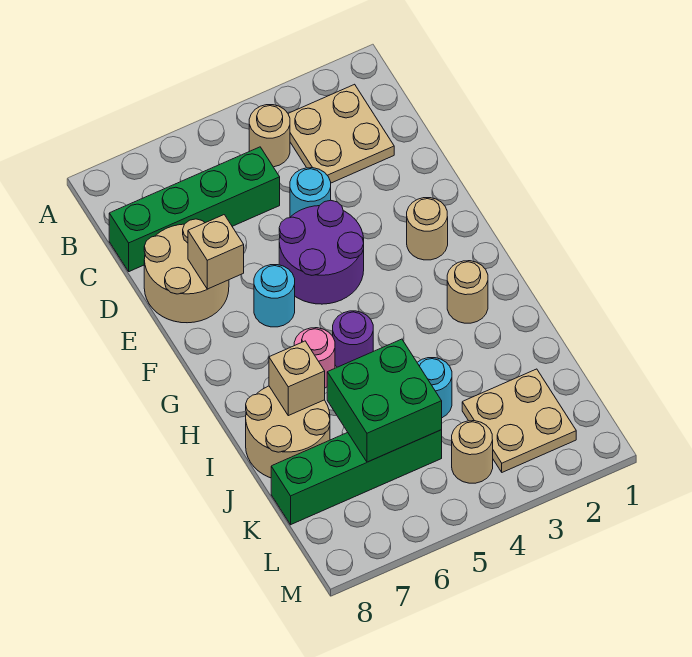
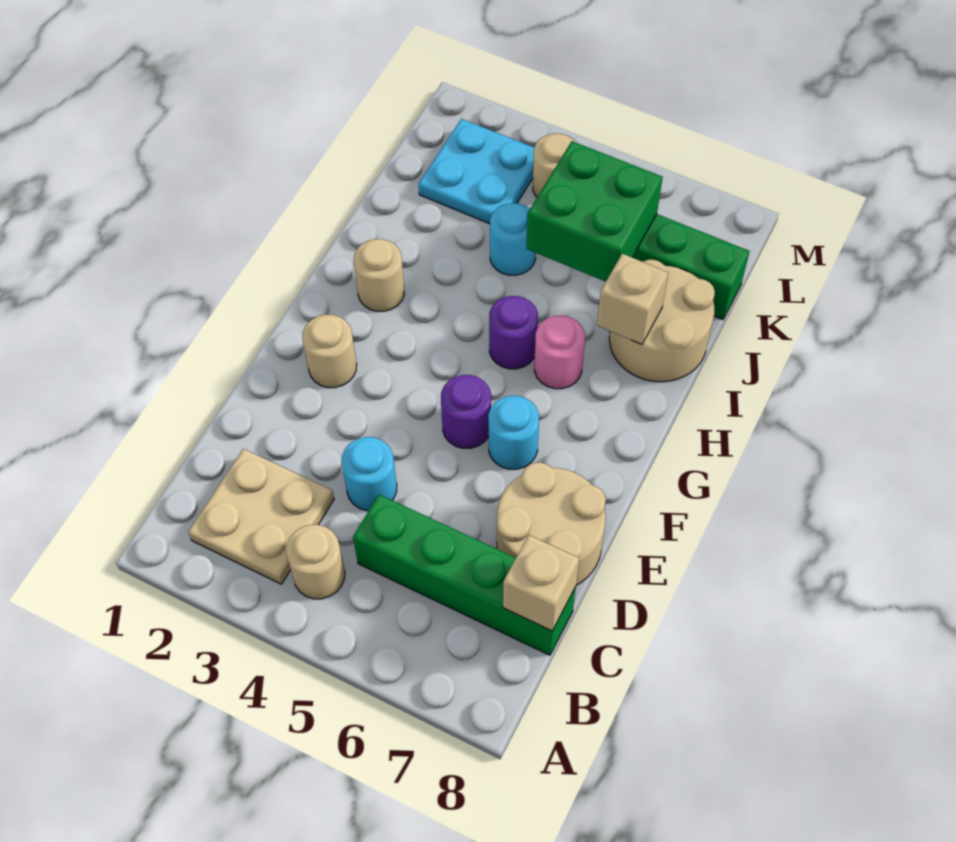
purple round brick E4:F5 level 1 -> purple round brick F5 level 1
tan brick E7 level 2 -> tan brick C8 level 2
tan plate K2:L3 level 1 -> cyan plate K2:L3 level 1

